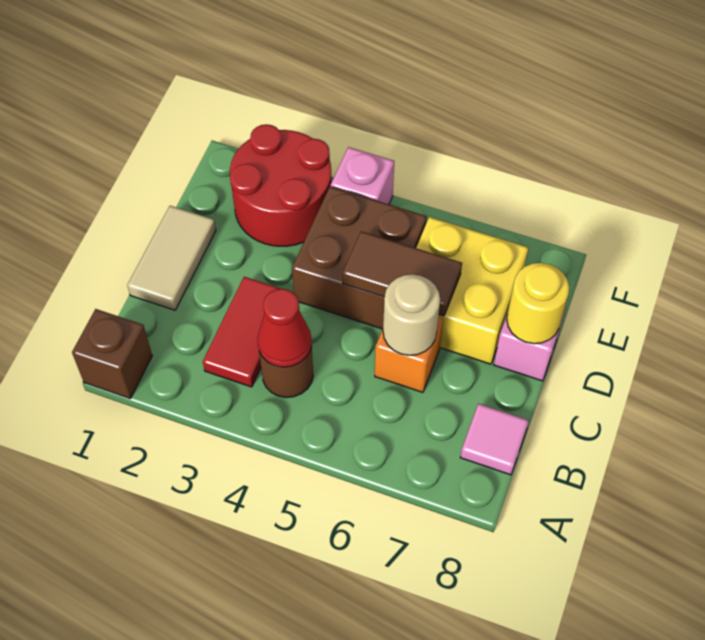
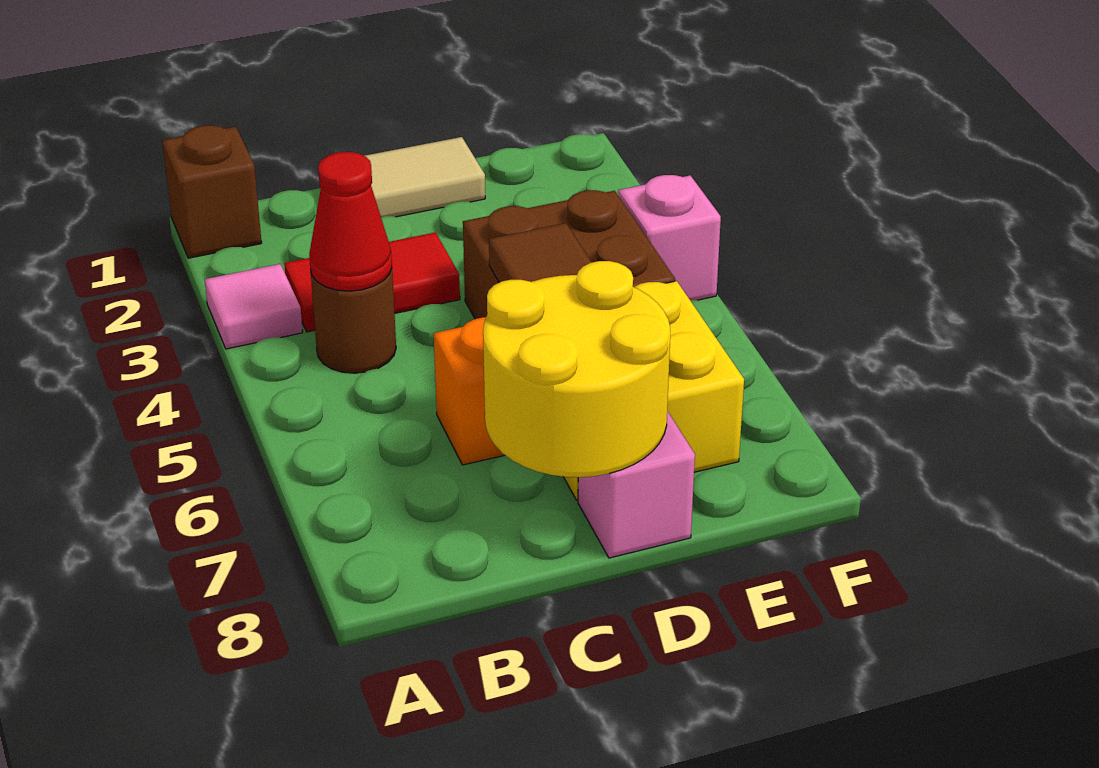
pink tile B8 level 1 -> pink tile A3 level 1
tan round brick C6 level 2 -> none
yellow round brick D8 level 2 -> yellow round brick C7:D8 level 2
red round brick E2:F3 level 1 -> none

